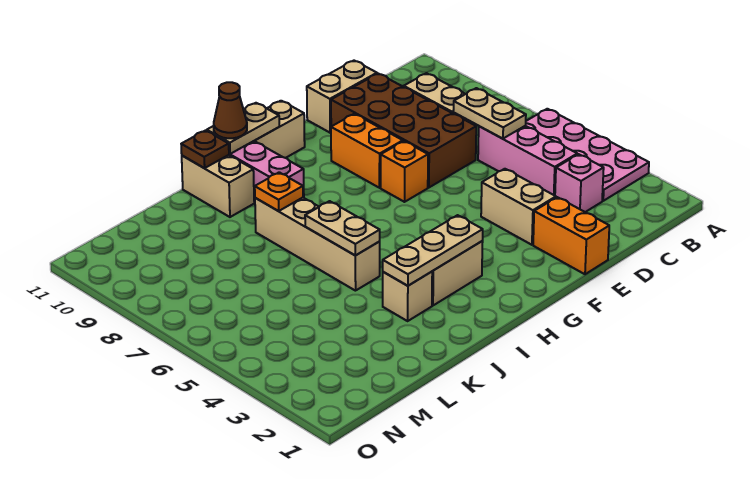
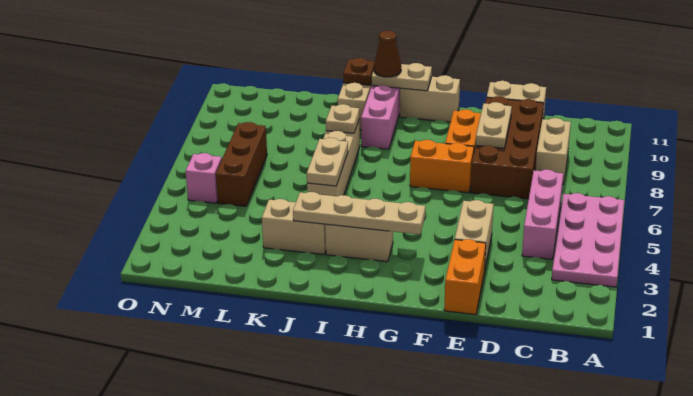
pink brick C3 level 1 -> pink brick N5 level 1
tan plate C6:C7 level 2 -> tan plate E8:E9 level 2
orange brick F7 level 1 -> orange brick F7:G7 level 1
tan plate H3:J3 level 2 -> tan plate G3:J3 level 2
tan brick J3 level 1 -> tan brick J3:K3 level 1
orange plate J8 level 2 -> tan plate J8 level 2
none -> brown brick M5:M7 level 1

